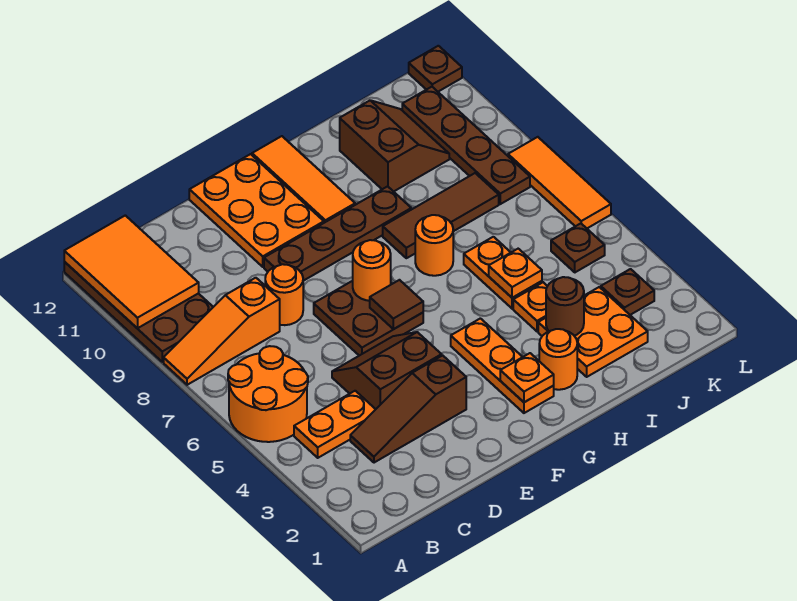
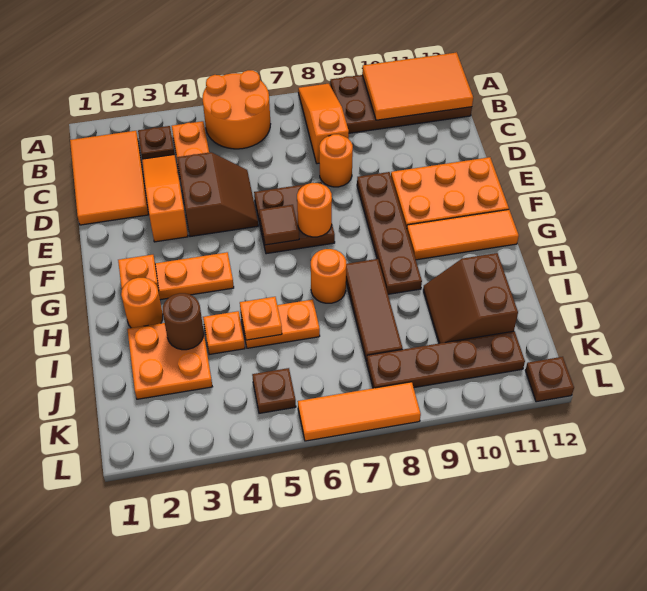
none -> orange tile B1:D2 level 1
brown slope C3:E3 level 1 top E -> orange slope C3:E3 level 1 top E
brown slope I10:J11 level 1 top I -> brown slope I10:J11 level 1 top 11
brown plate K3 level 1 -> brown plate B3 level 1

